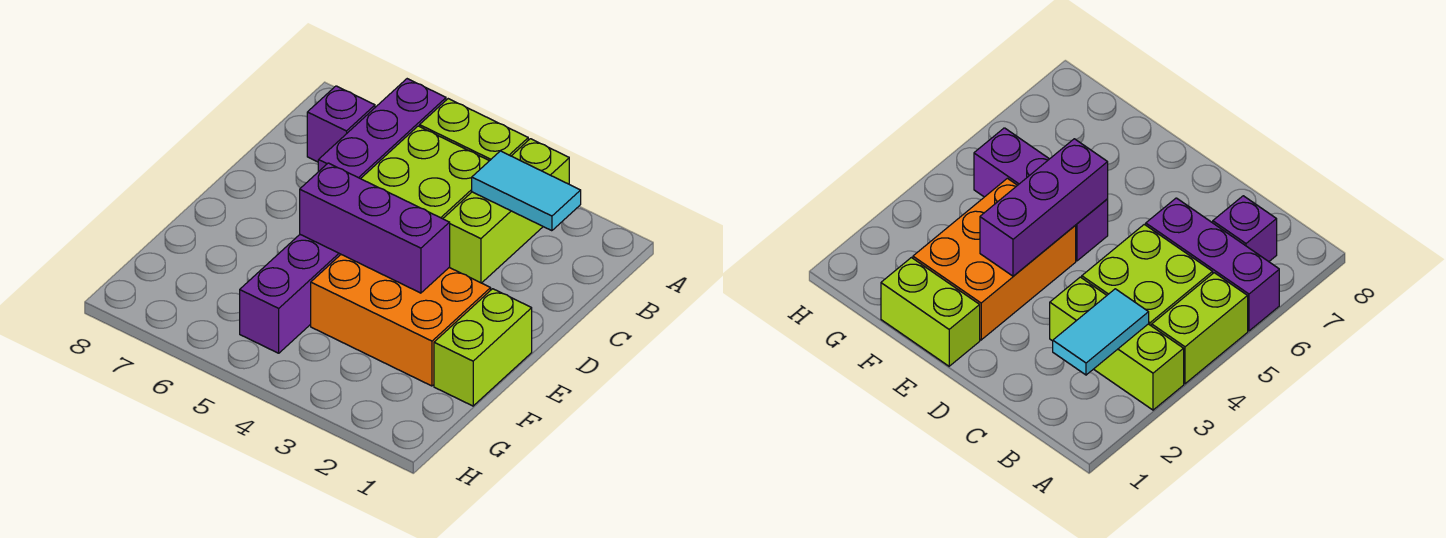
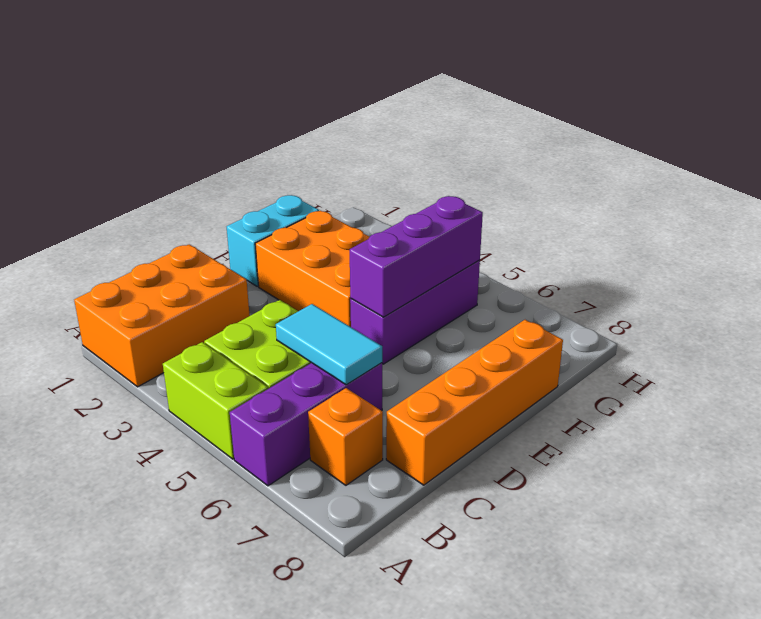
none -> orange brick A1:C2 level 1
lime brick A3:C3 level 1 -> none
cyan tile B2:B3 level 2 -> cyan tile C5:C6 level 2
purple brick B7 level 1 -> orange brick B7 level 1
none -> orange brick C8:F8 level 1
lime brick E1:F1 level 1 -> cyan brick E1:F1 level 1
purple brick E3:E5 level 2 -> purple brick E5:G5 level 2

